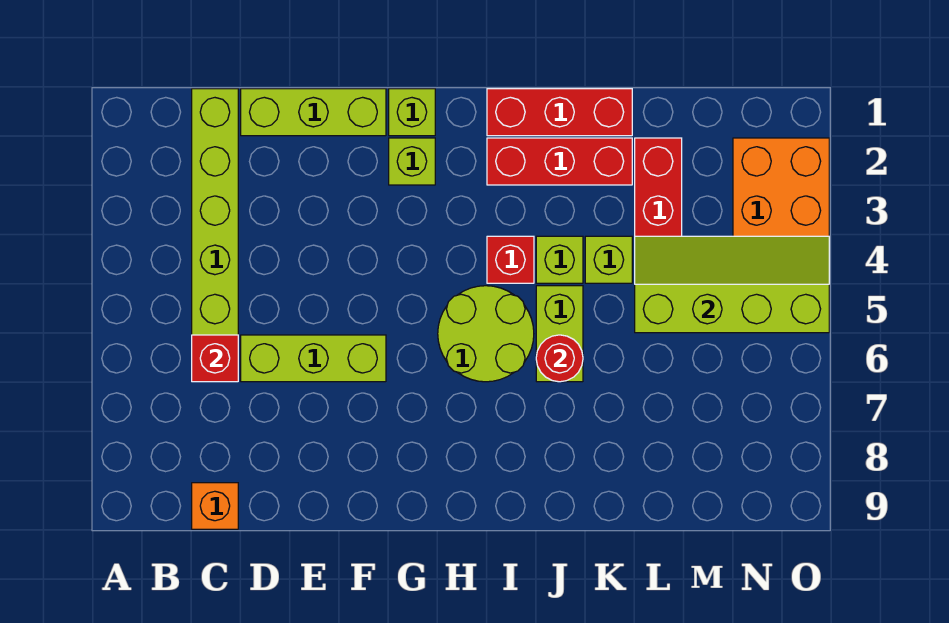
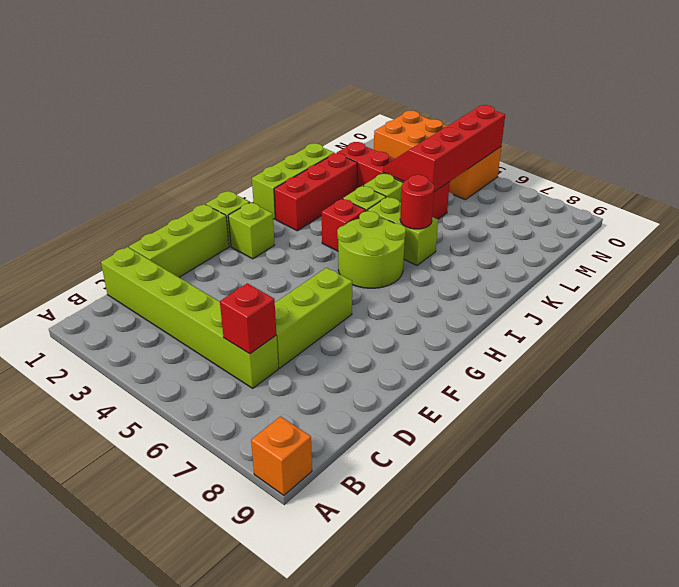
orange brick C9 level 1 -> orange brick A9 level 1
red brick I1:K1 level 1 -> lime brick I1:K1 level 1
lime slope L4:O5 level 2 top 5 -> red slope L4:O5 level 2 top 5

